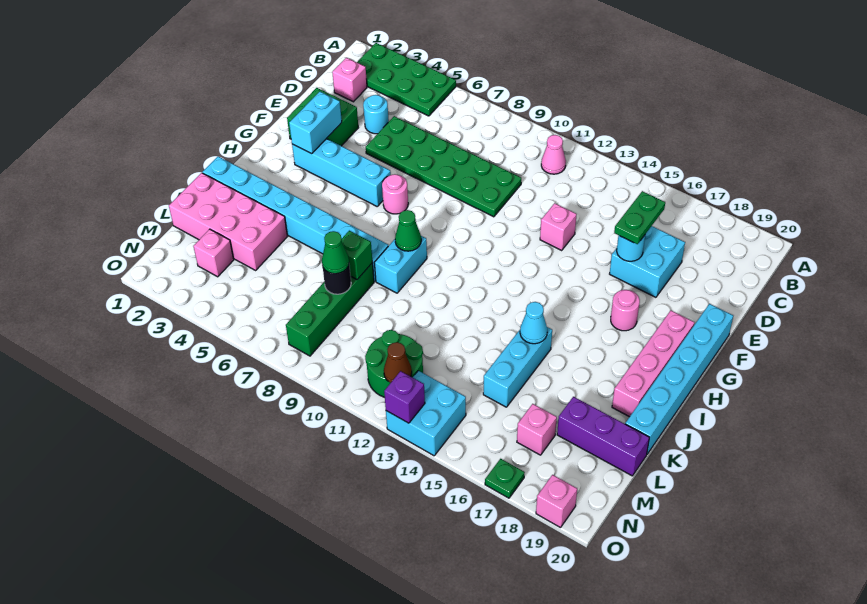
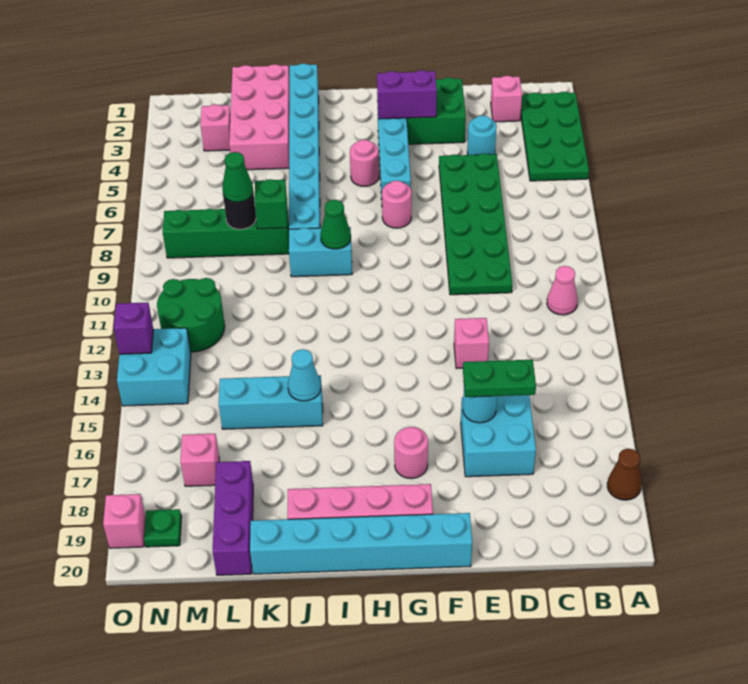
cyan brick F3:G3 level 2 -> purple brick F3:G3 level 2
none -> pink round brick H5 level 1
brown cone N12 level 2 -> brown cone A18 level 1
green plate O17 level 1 -> green plate N19 level 1

